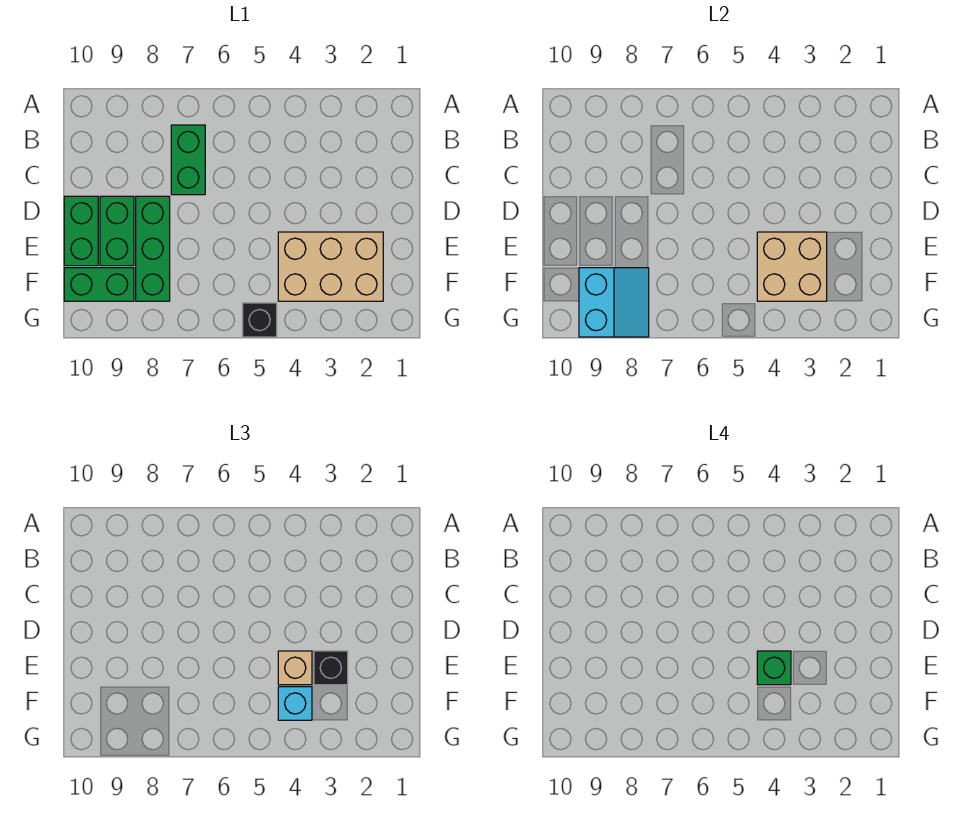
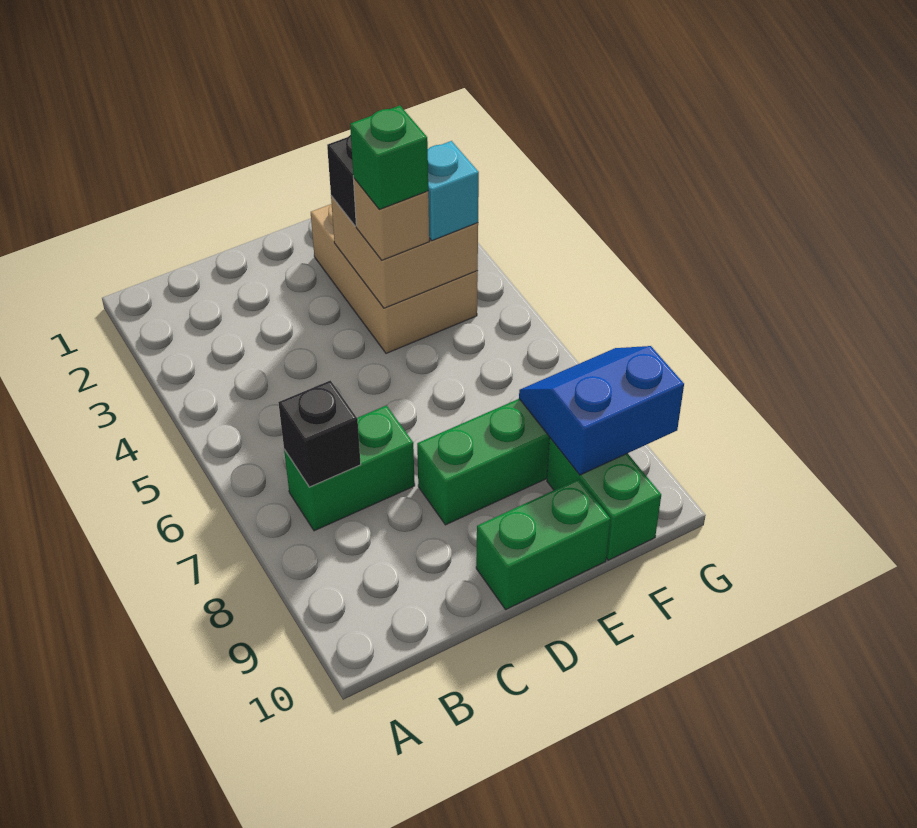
green brick D9:E9 level 1 -> none
cyan slope F8:G9 level 2 top 9 -> blue slope F8:G9 level 2 top 9
black brick G5 level 1 -> black brick B7 level 2

